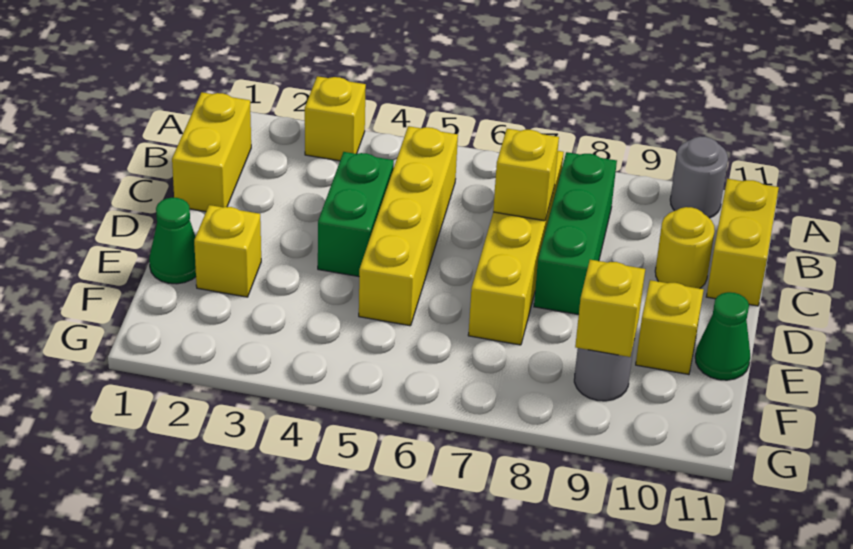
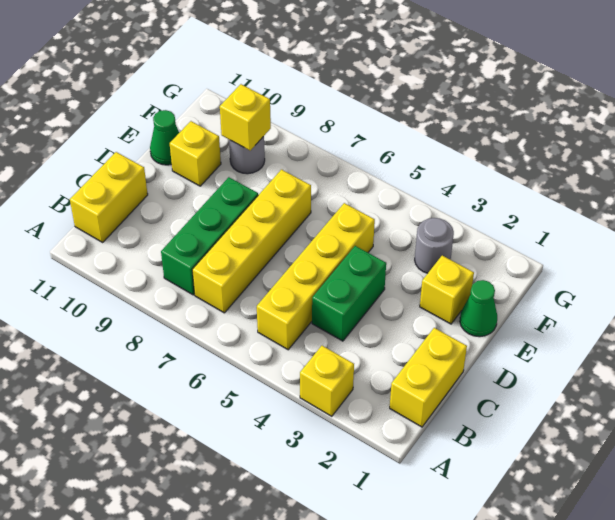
grey round brick A10 level 1 -> grey round brick F3 level 1
yellow brick C7 level 2 -> none
yellow round brick C10 level 1 -> none

